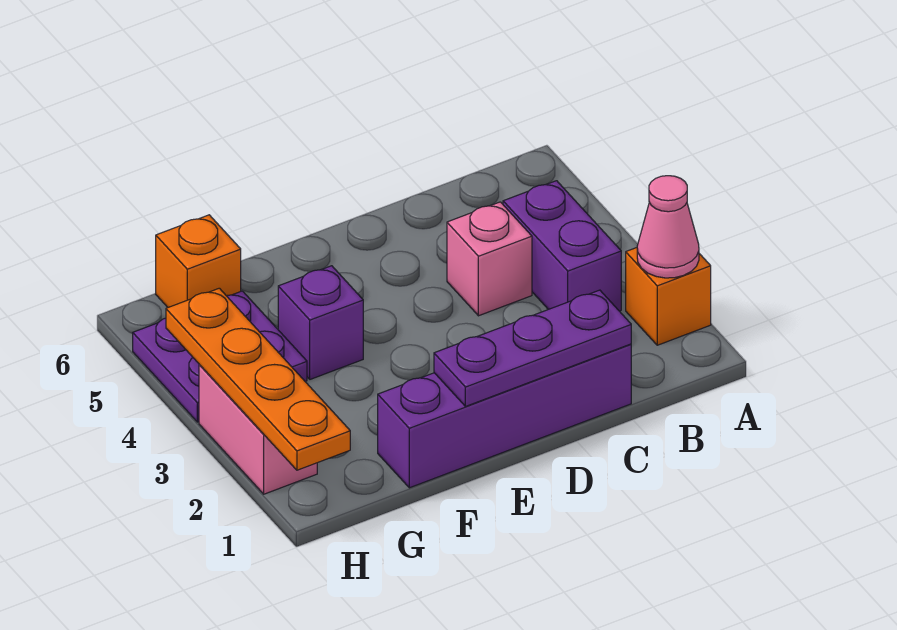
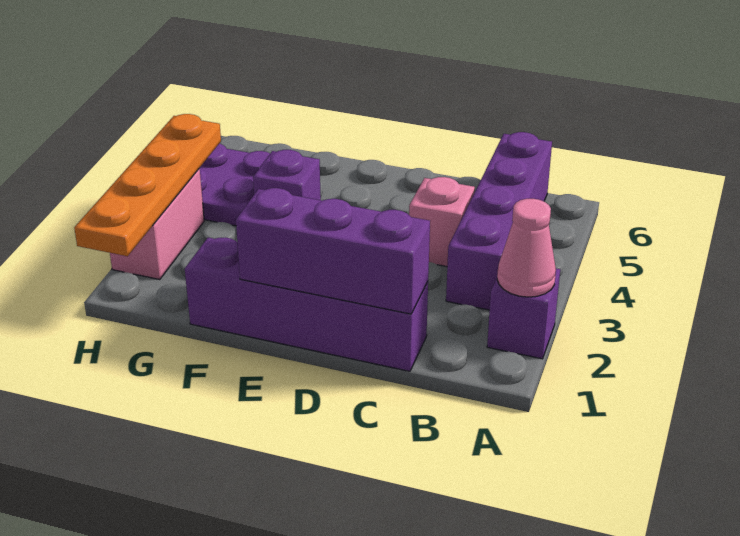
orange brick A2 level 1 -> purple brick A2 level 1
purple brick B3:B4 level 1 -> purple brick B3:B6 level 1
purple plate C1:E1 level 2 -> purple brick C1:E1 level 2
orange brick G6 level 1 -> none

